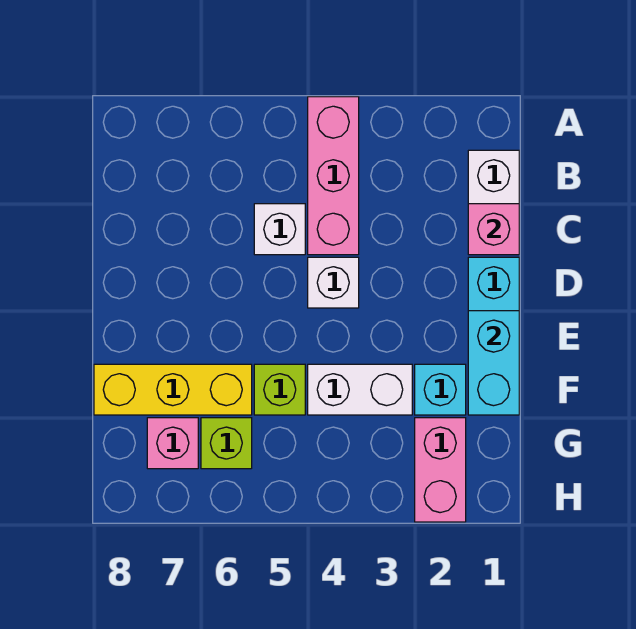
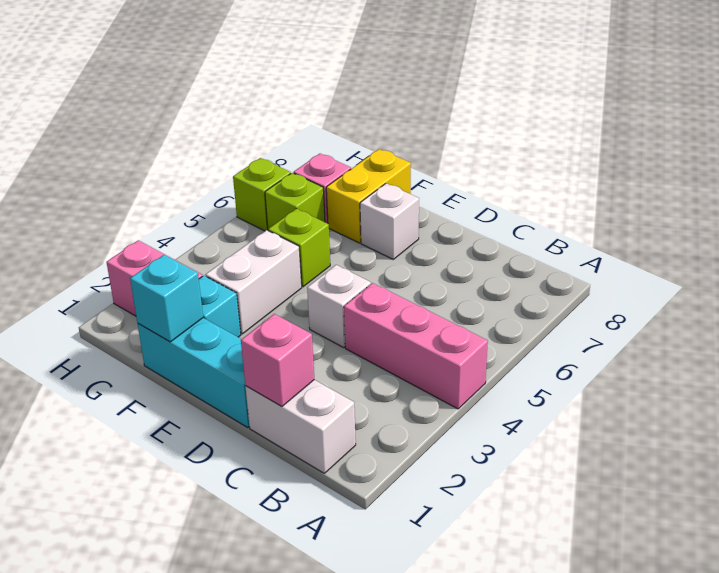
white brick C5 level 1 -> white brick E7 level 1
cyan brick E1:F1 level 2 -> cyan brick F1 level 2
yellow brick F6:F8 level 1 -> yellow brick F7:F8 level 1
none -> lime brick H6 level 1

